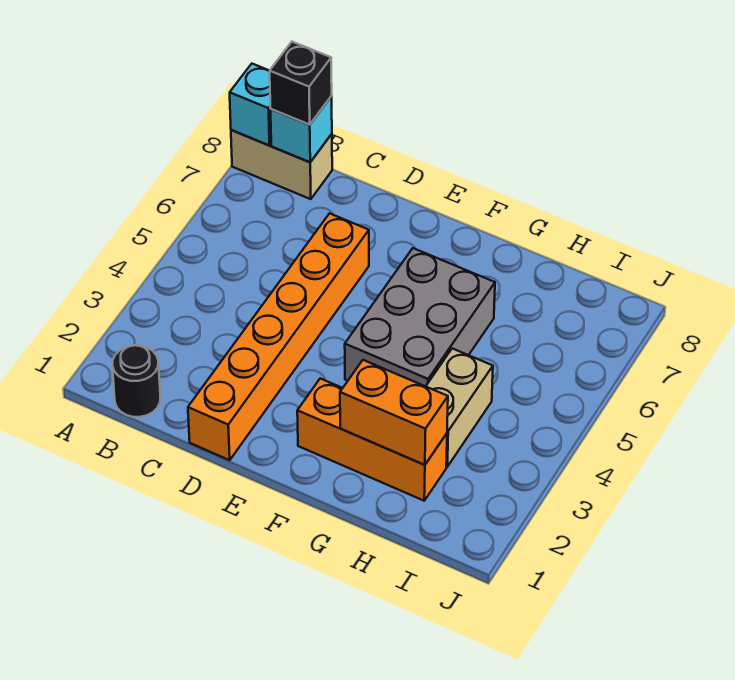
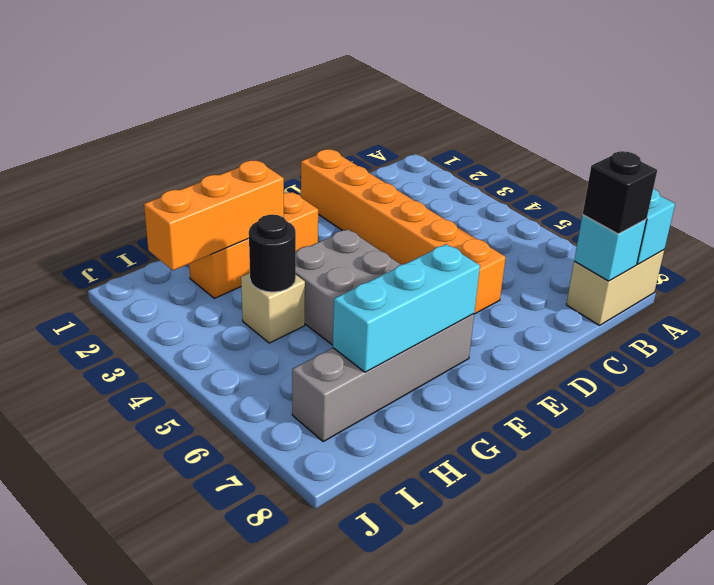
black round brick B1 level 1 -> black round brick H4 level 2
none -> grey brick F7:I7 level 1
none -> cyan brick F7:H7 level 2
orange brick G2:H2 level 2 -> orange brick G2:I2 level 2
tan brick H3:H4 level 1 -> tan brick H4 level 1

